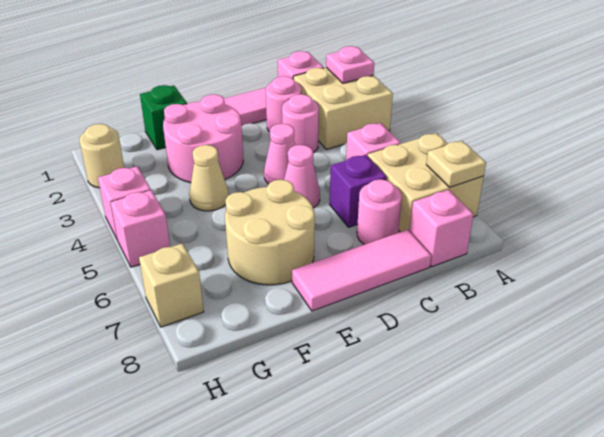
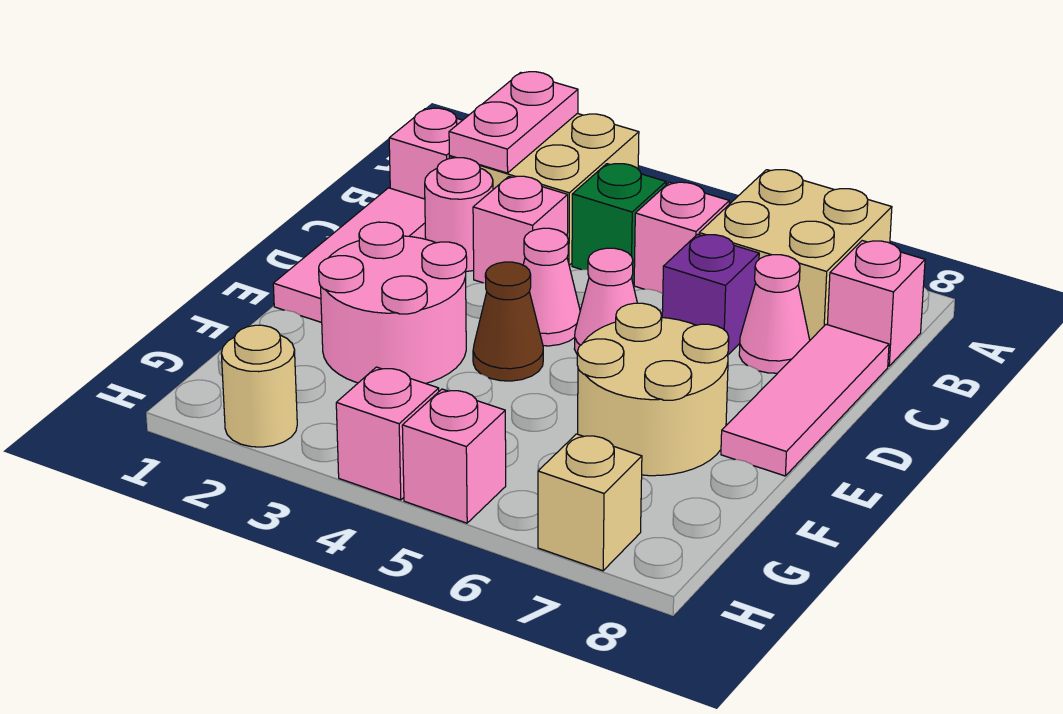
pink plate A2 level 2 -> pink plate A2:B2 level 2
tan plate A7 level 2 -> none
pink round brick C3 level 1 -> pink brick C3 level 1
pink round brick C7 level 1 -> pink cone C7 level 1
none -> brown cone E4 level 1
green brick F1 level 1 -> green brick B4 level 1
tan cone F4 level 1 -> none

